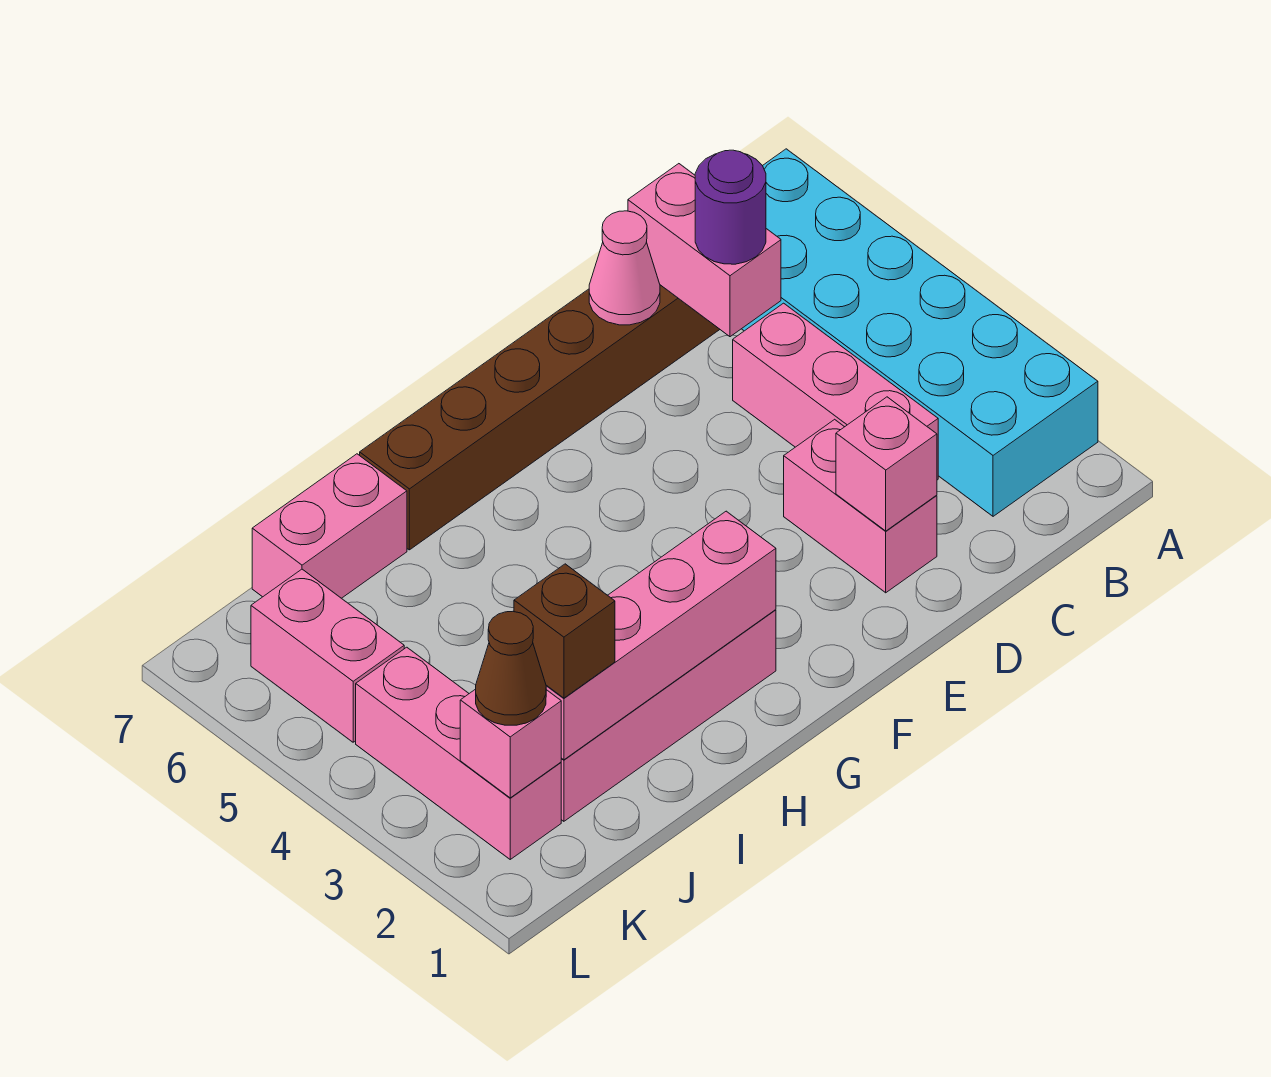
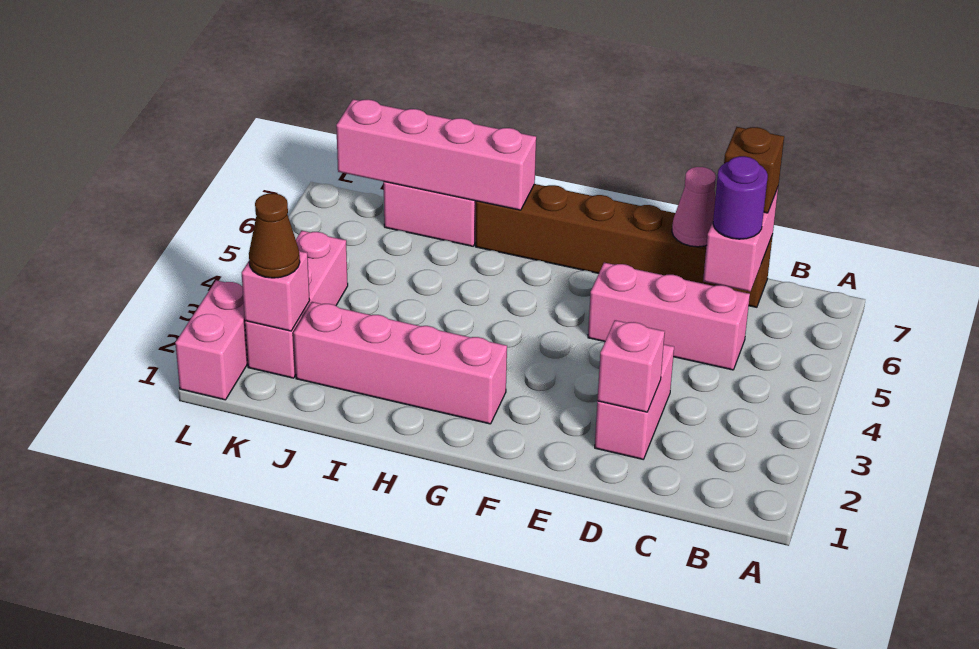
cyan brick A2:B7 level 1 -> none
pink brick C3:C5 level 1 -> pink brick C5:E5 level 1
pink brick G2:J2 level 2 -> pink brick H7:K7 level 2
brown brick J2 level 3 -> brown brick C7 level 3
pink brick K5:K6 level 1 -> pink brick L1:L2 level 1

